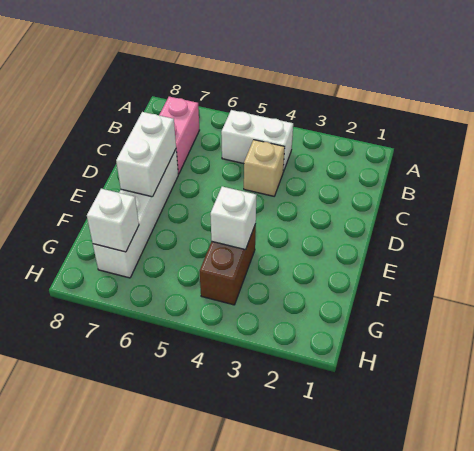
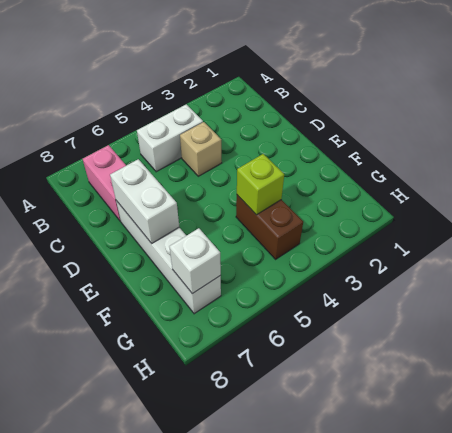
white brick F4 level 2 -> lime brick F4 level 2

